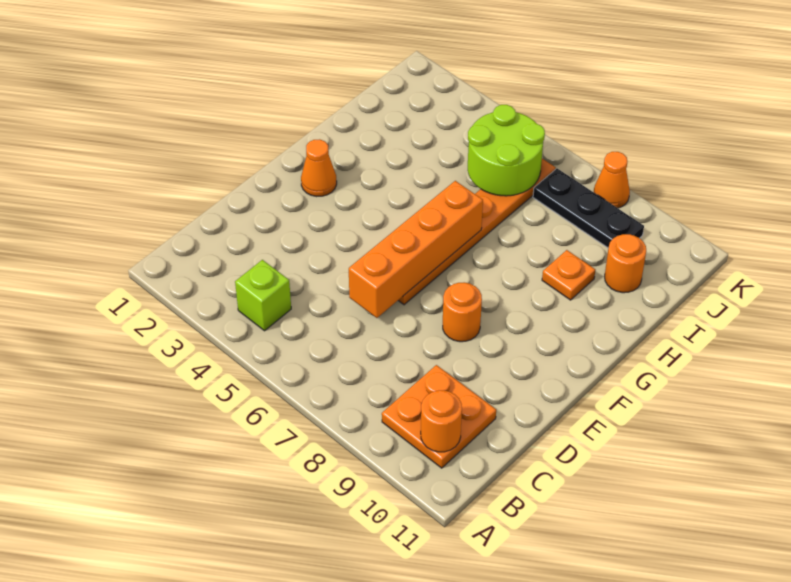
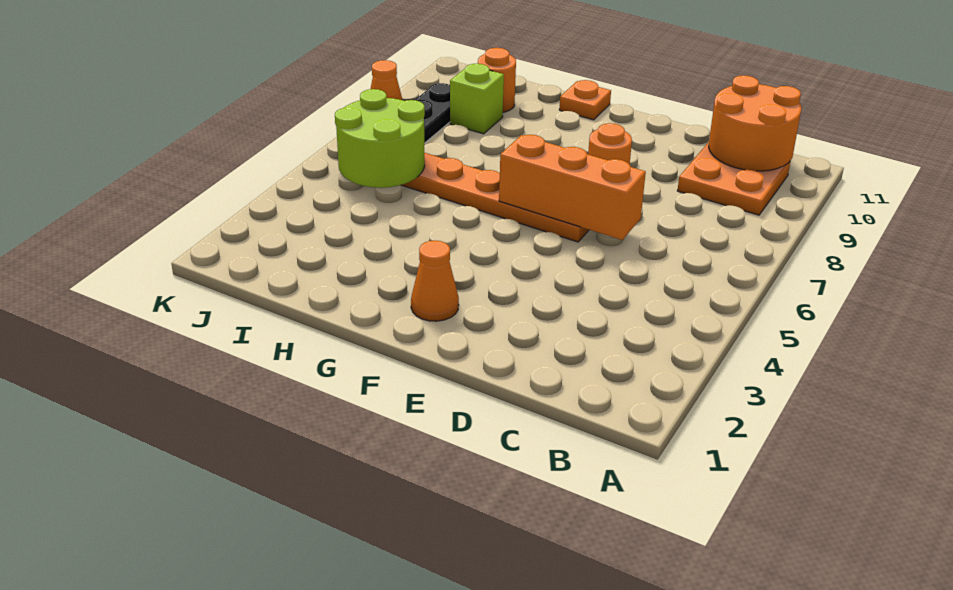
lime brick B4 level 1 -> lime brick I9 level 1
orange round brick B10 level 2 -> orange round brick B10:C11 level 2
orange brick D6:G6 level 2 -> orange brick D6:F6 level 2
orange plate H9 level 1 -> orange plate G11 level 1

